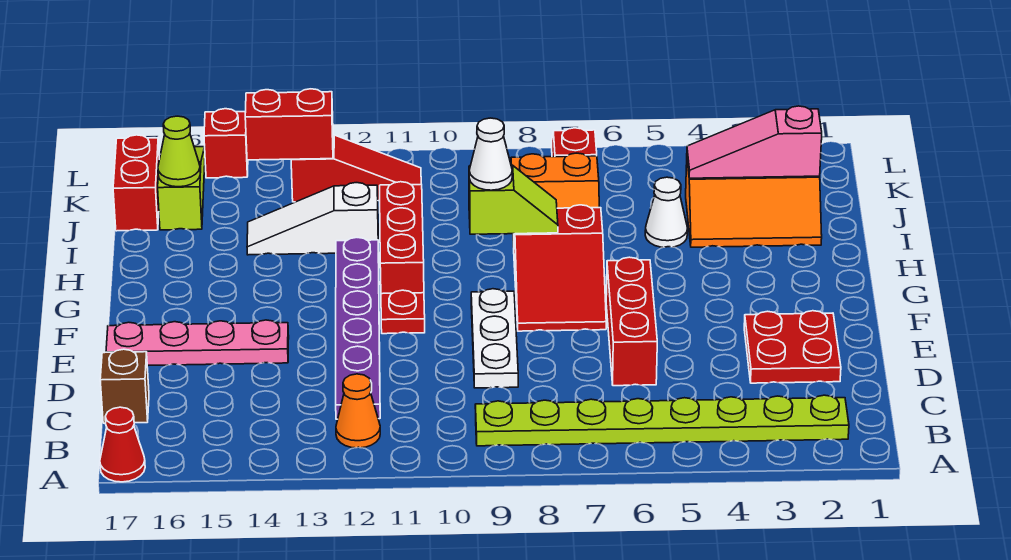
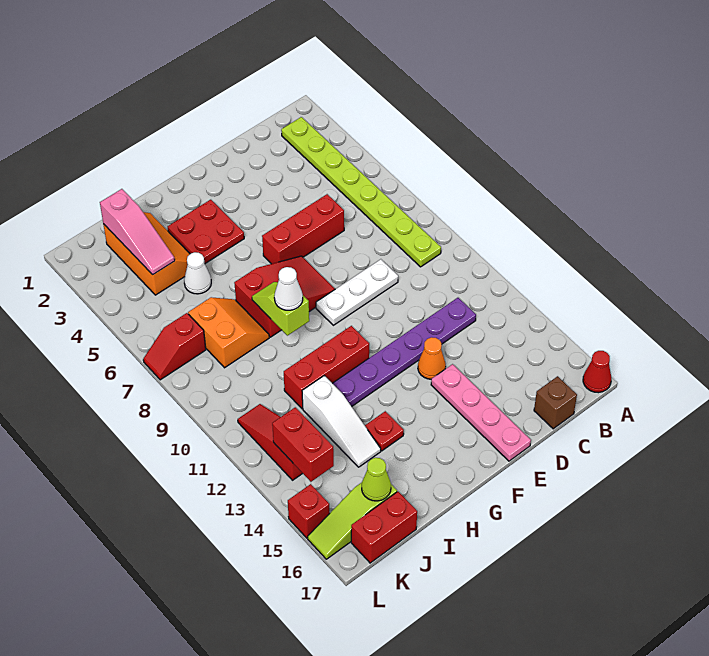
orange cone B12 level 1 -> orange cone E13 level 1
red plate D2:E3 level 1 -> red plate G3:H4 level 1
red plate F11 level 1 -> red plate H14 level 1

